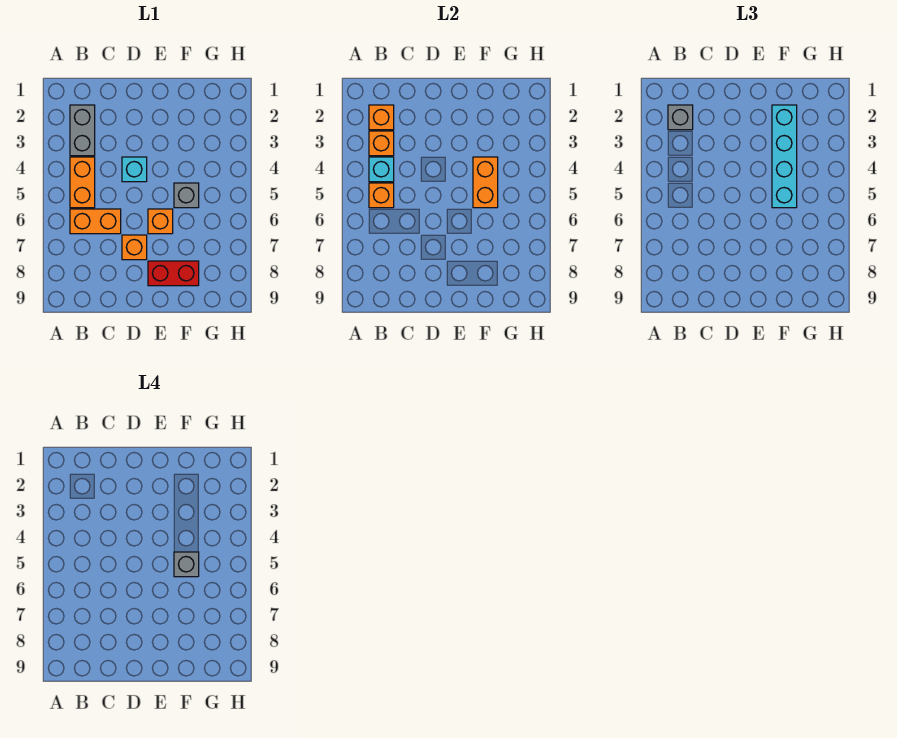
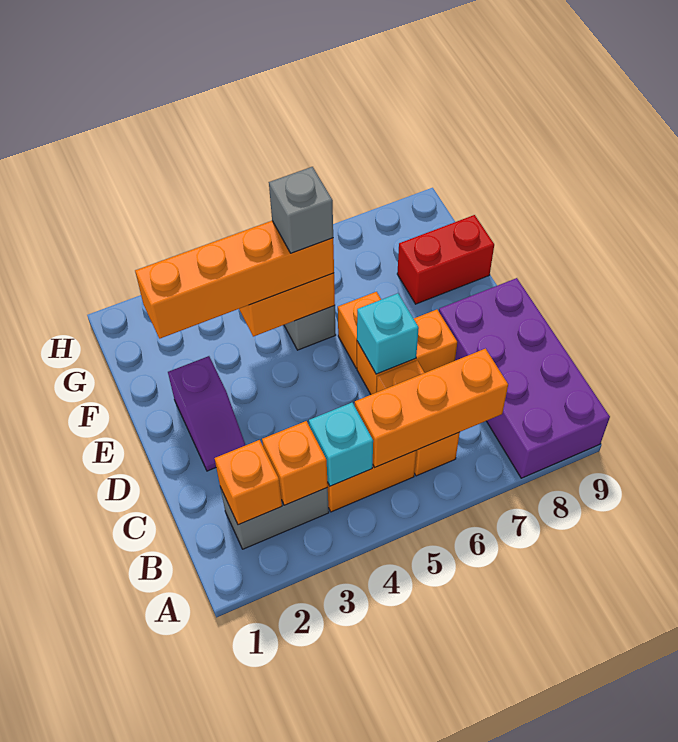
none -> purple brick A8:D9 level 1
grey brick B2 level 3 -> none
orange brick B5 level 2 -> orange brick B5:B7 level 2
none -> purple slope D2:E2 level 1 top E
cyan brick D4 level 1 -> cyan brick D6 level 2
orange brick D7 level 1 -> orange brick D6:D7 level 1
red brick E8:F8 level 1 -> red brick F8:F9 level 1
cyan brick F2:F5 level 3 -> orange brick F2:F5 level 3

